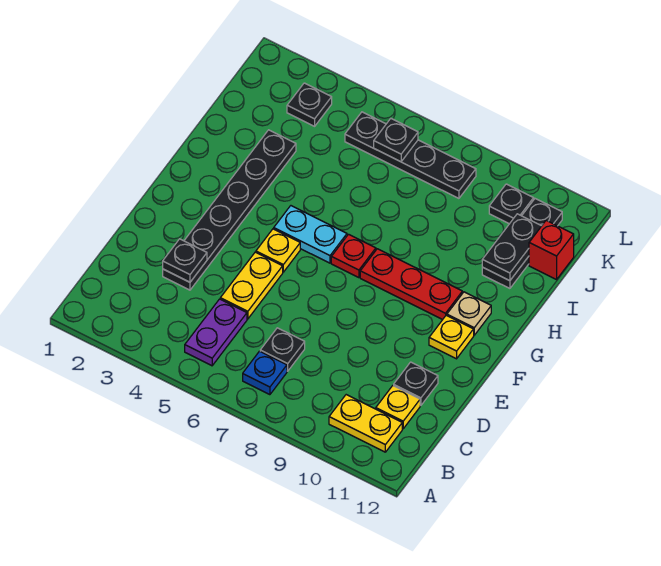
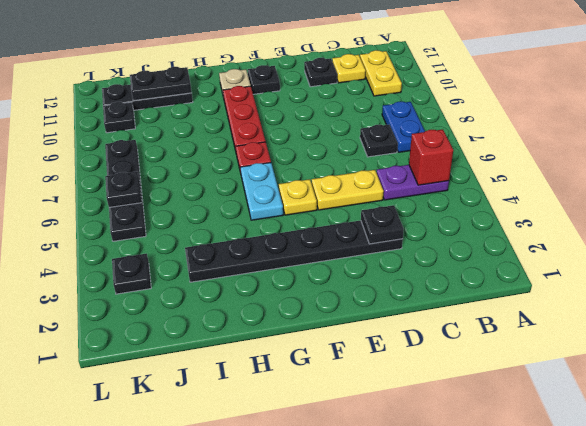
blue plate B7 level 1 -> blue plate B7:B8 level 1
yellow plate F11 level 1 -> black plate F11 level 1
red brick J12 level 1 -> red brick B5 level 2

